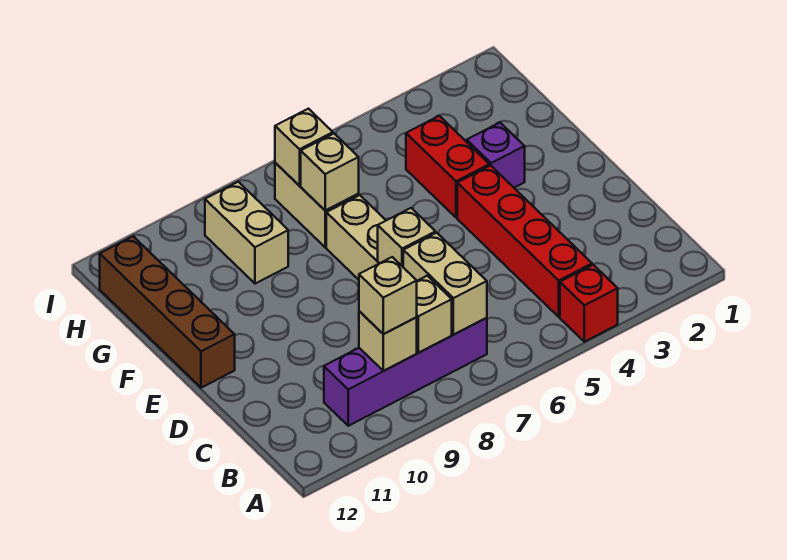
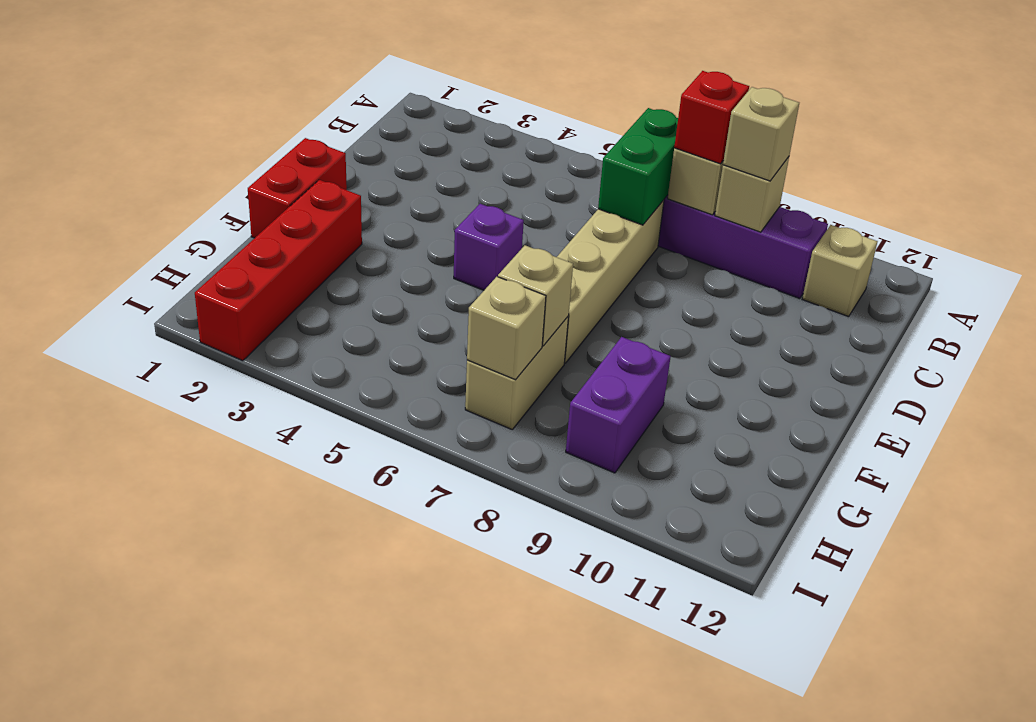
red brick A4 level 1 -> red brick B8 level 3
red brick B4:E4 level 1 -> red brick F2:I2 level 1
tan brick B7:C7 level 2 -> green brick B7:C7 level 2
tan brick D7 level 2 -> tan brick B11 level 1
brown brick E12:H12 level 1 -> none
purple brick F3 level 1 -> purple brick E5 level 1
red brick F4:G4 level 1 -> red brick E1:F1 level 1
tan brick G9:H9 level 1 -> purple brick G9:H9 level 1

